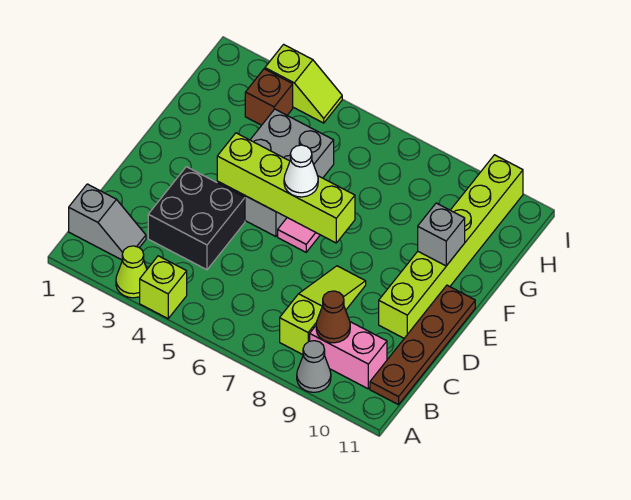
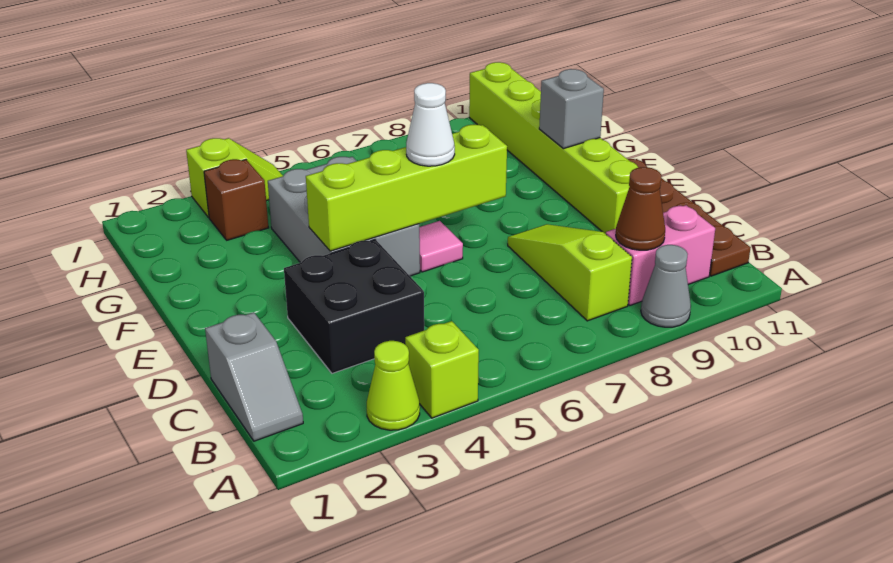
grey slope B1:B2 level 1 top 1 -> grey slope B1:C1 level 1 top C

